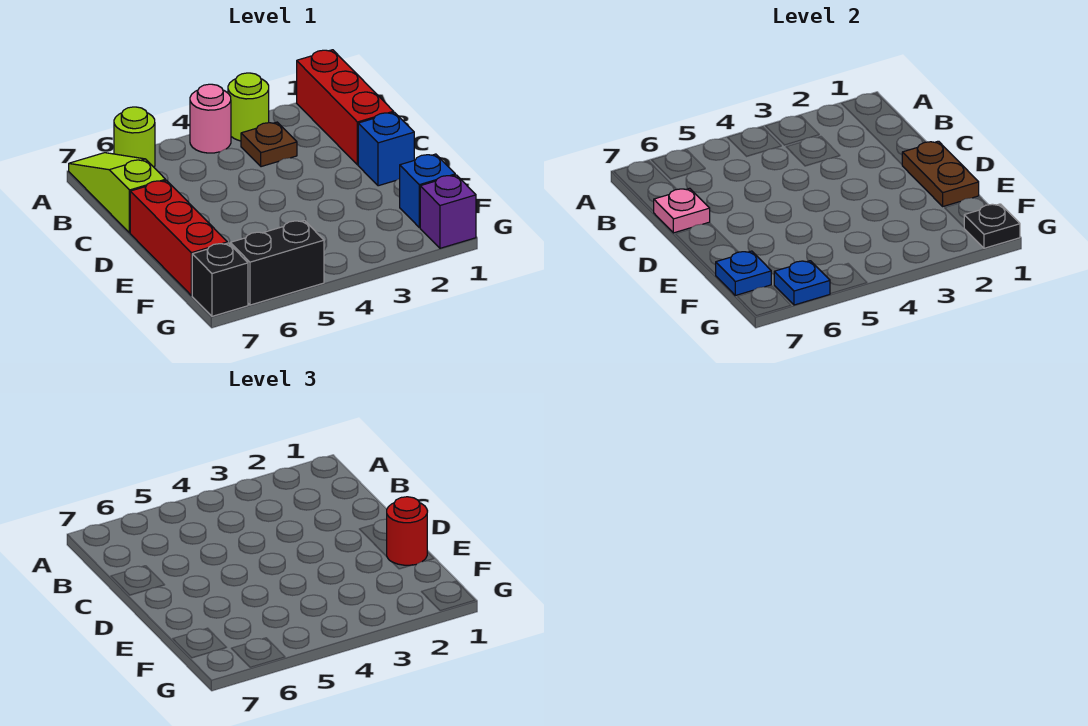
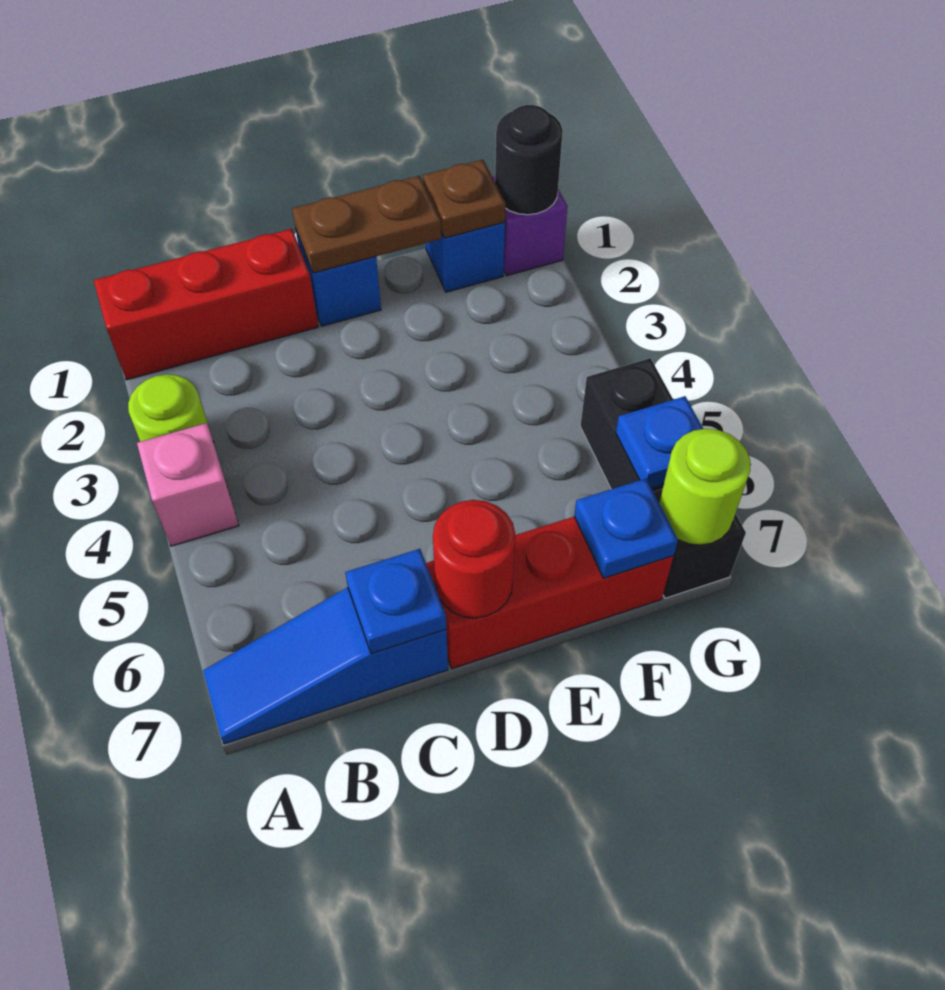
pink round brick A4 level 1 -> pink brick A4 level 1
lime round brick A6 level 1 -> lime round brick G7 level 2
lime slope A7:C7 level 1 top C -> blue slope A7:C7 level 1 top C
brown plate B3 level 1 -> brown plate F1 level 2
pink plate C7 level 2 -> blue plate C7 level 2
red round brick E1 level 3 -> red round brick D7 level 2
black plate G1 level 2 -> black round brick G1 level 2

